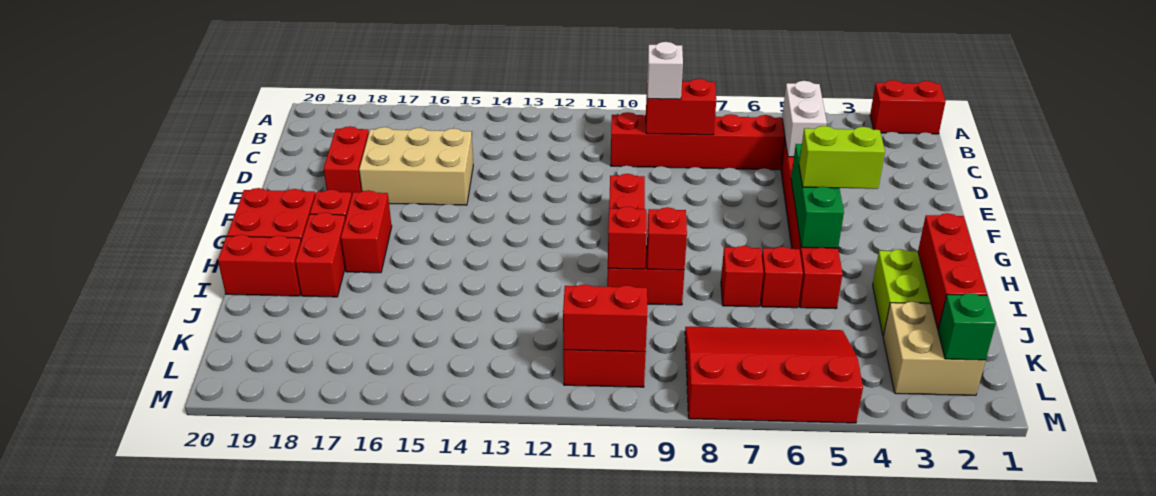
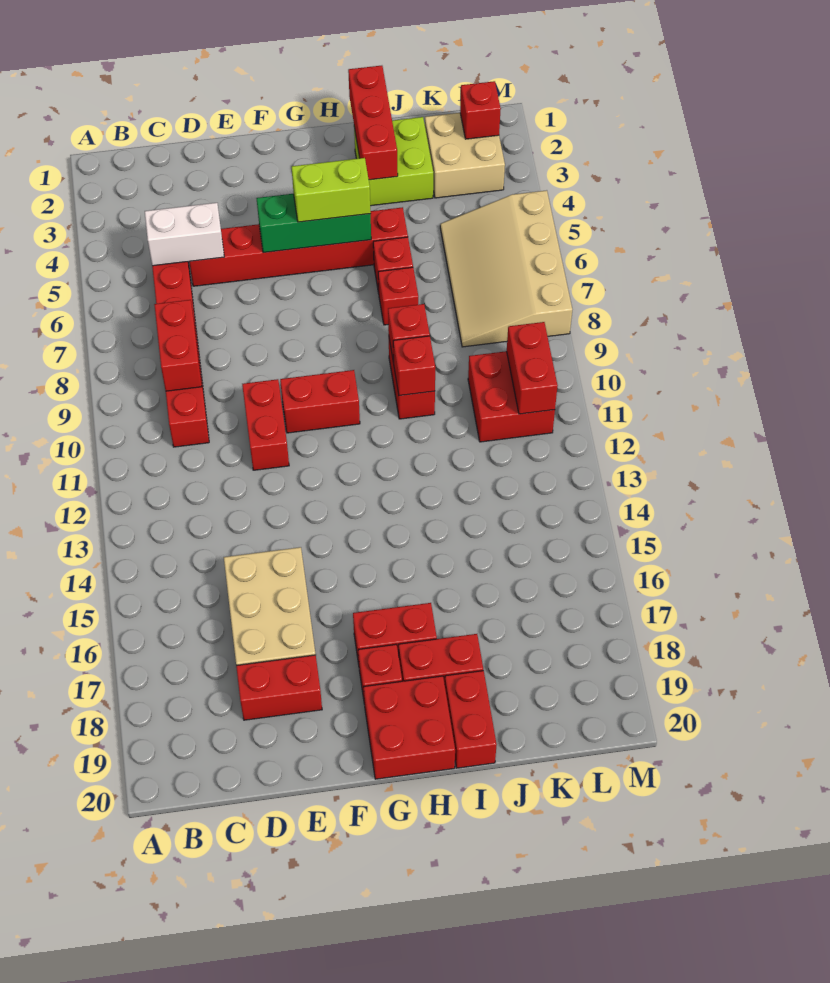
red brick A1:A2 level 1 -> red brick E10:E11 level 1
white brick C9 level 3 -> none
lime brick G4:G5 level 3 -> lime brick G5:H5 level 3
red brick I2:K2 level 2 -> red brick I1:I3 level 2
red slope K5:M8 level 1 top M -> tan slope K5:M8 level 1 top M
green brick L2 level 2 -> red brick L2 level 2

